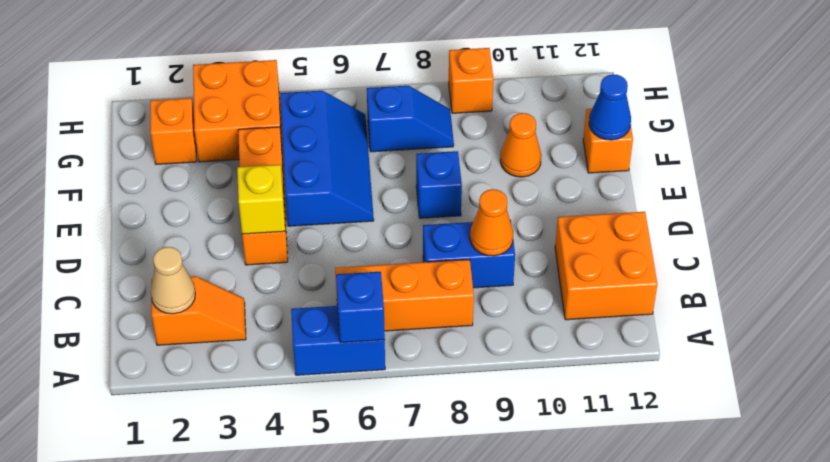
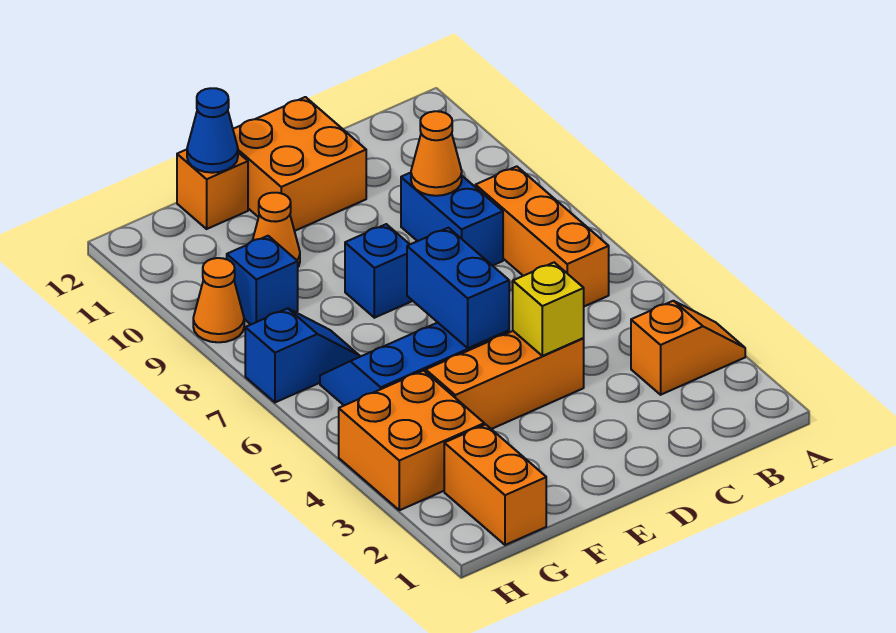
blue brick A5:A6 level 1 -> blue brick E5:E6 level 2
blue brick A6 level 2 -> blue brick G9 level 1
orange slope B2:B3 level 1 top 2 -> orange slope A3:B3 level 1 top B
tan cone B2 level 2 -> none
orange brick B11:C12 level 1 -> orange brick D11:E12 level 1
orange brick G2 level 1 -> orange brick G1:G2 level 1
blue slope G7:G8 level 1 top 7 -> blue slope G7:H7 level 1 top H
orange brick H9 level 1 -> orange cone H9 level 1

